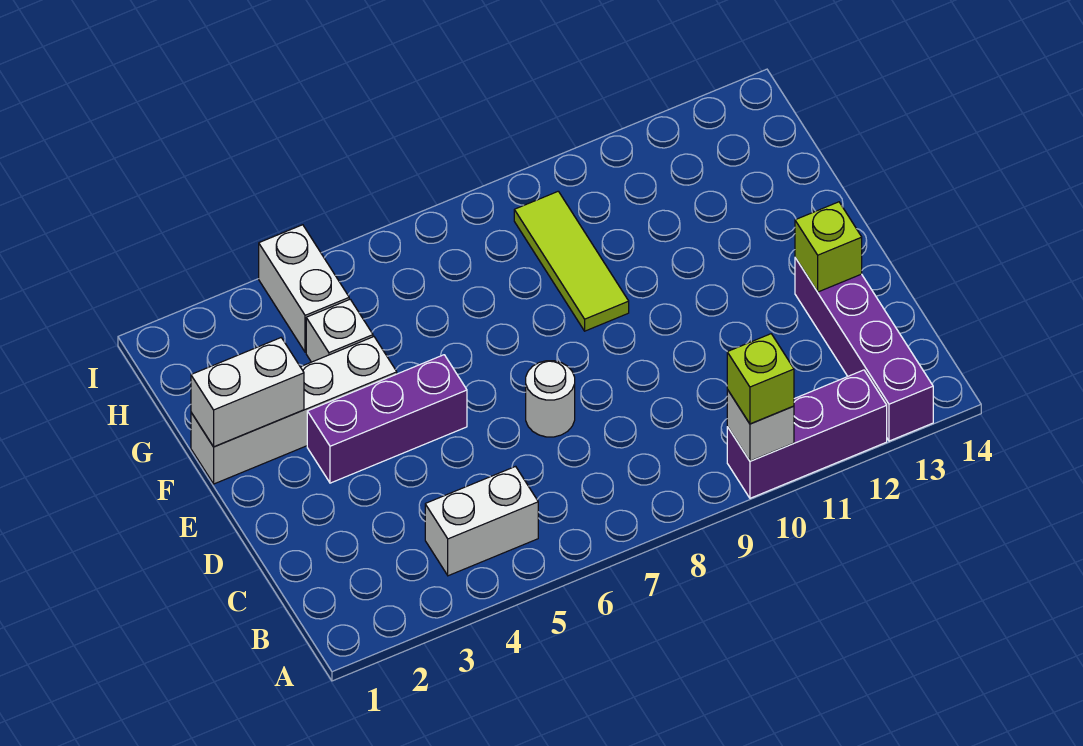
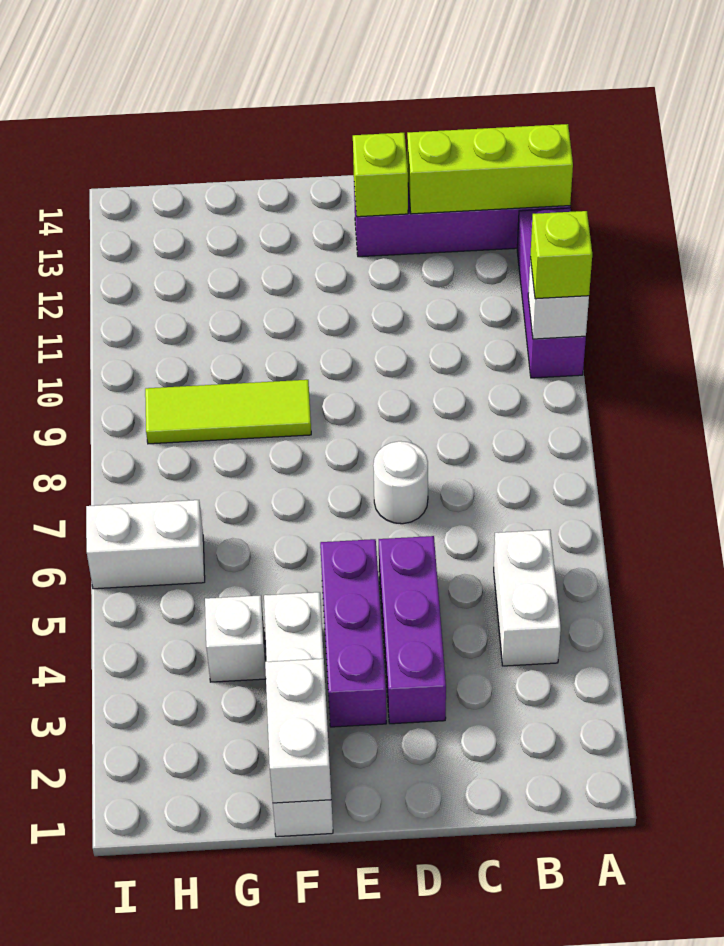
none -> lime brick A13:C13 level 2
none -> purple brick D3:D5 level 1
white brick H4:I4 level 1 -> white brick H6:I6 level 1

